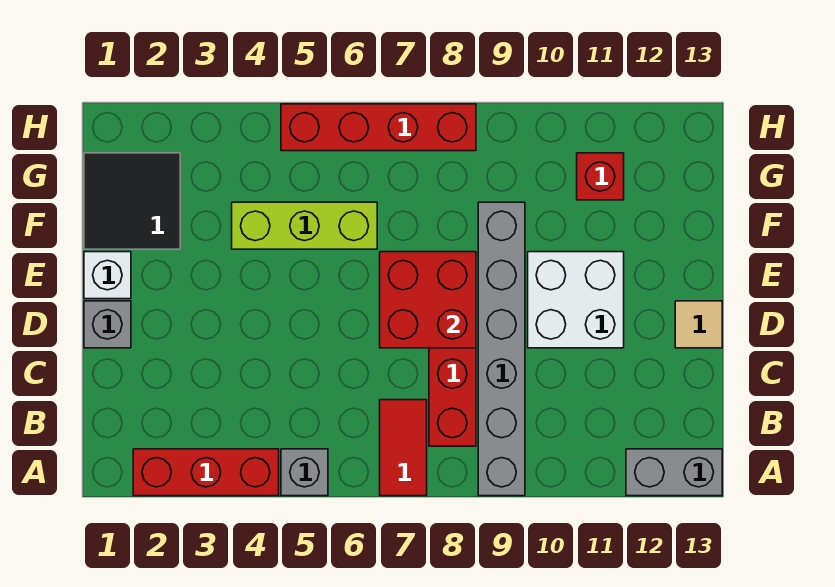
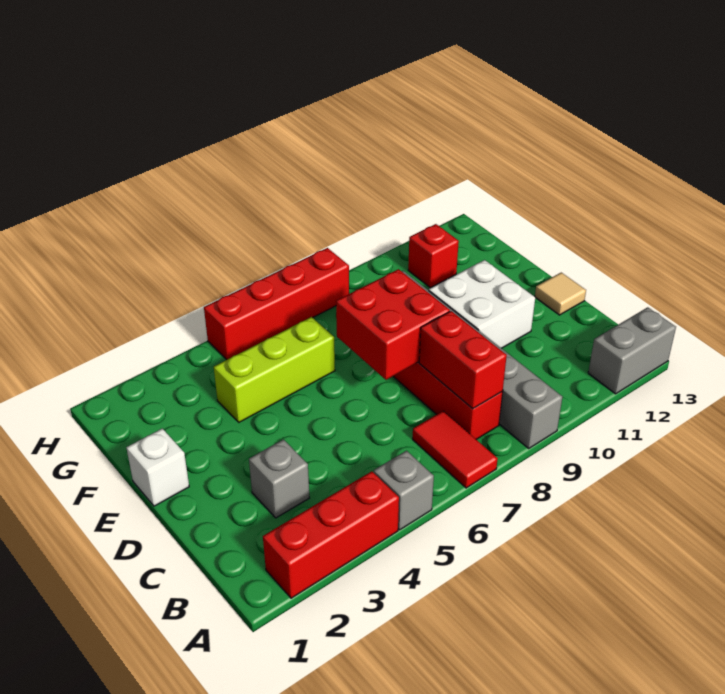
none -> red brick B8:C8 level 2
grey brick D1 level 1 -> grey brick C3 level 1
black tile F1:G2 level 1 -> none

